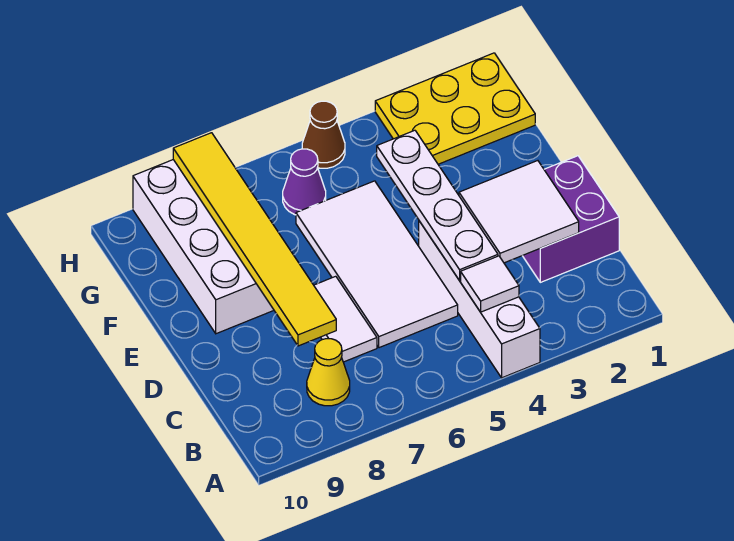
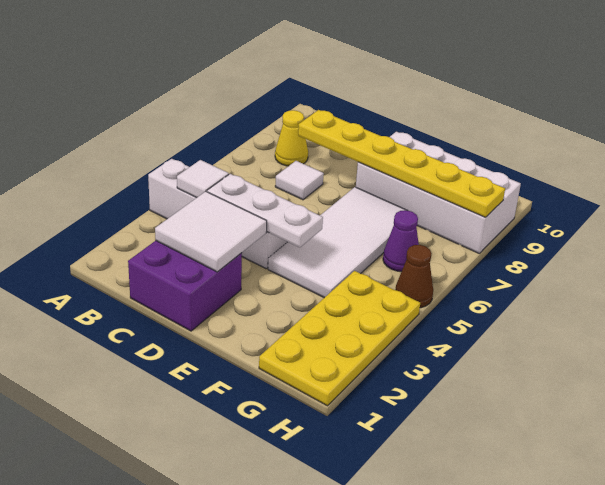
white plate C4:F4 level 2 -> white plate C4:E4 level 2
white tile C5:F6 level 1 -> white tile E4:F7 level 1
white tile C7:D7 level 1 -> white tile C7 level 1
yellow tile C8:H8 level 2 -> yellow plate C8:H8 level 2
yellow plate G1:H3 level 1 -> yellow plate G1:H4 level 1

